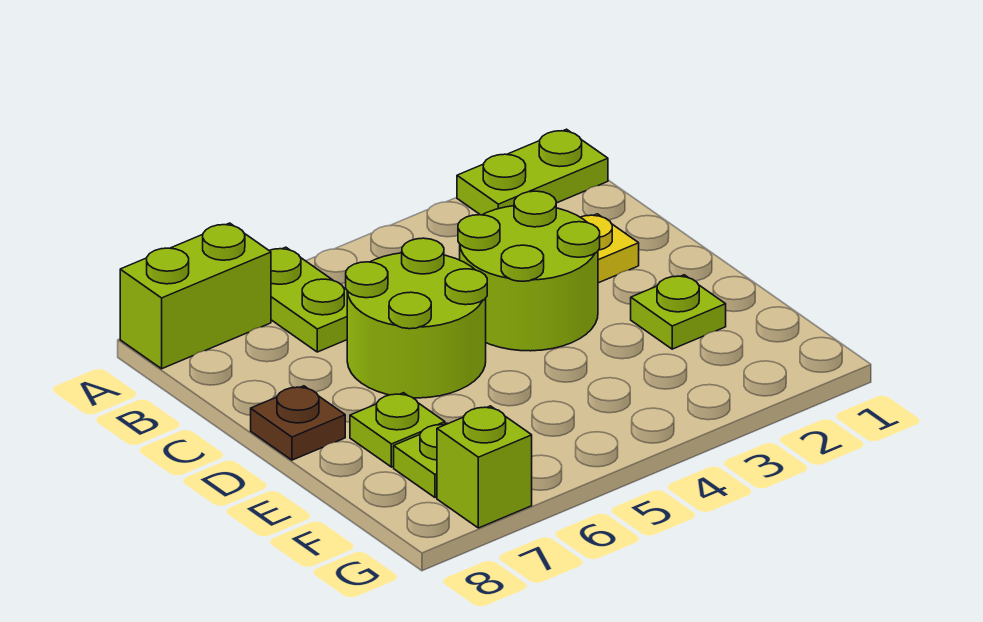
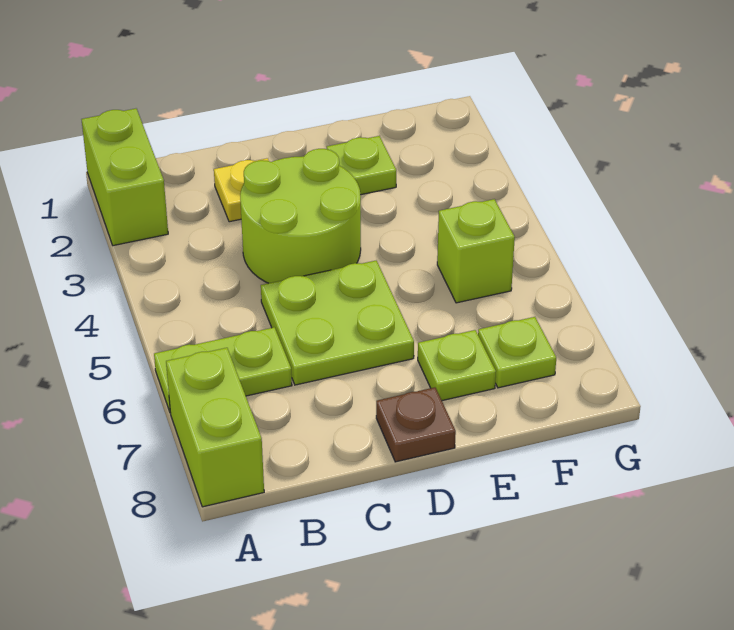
lime plate A1:A2 level 1 -> lime brick A1:A2 level 1
lime round brick C5:D6 level 1 -> lime plate C5:D6 level 1
lime brick G7 level 1 -> lime brick F5 level 1

